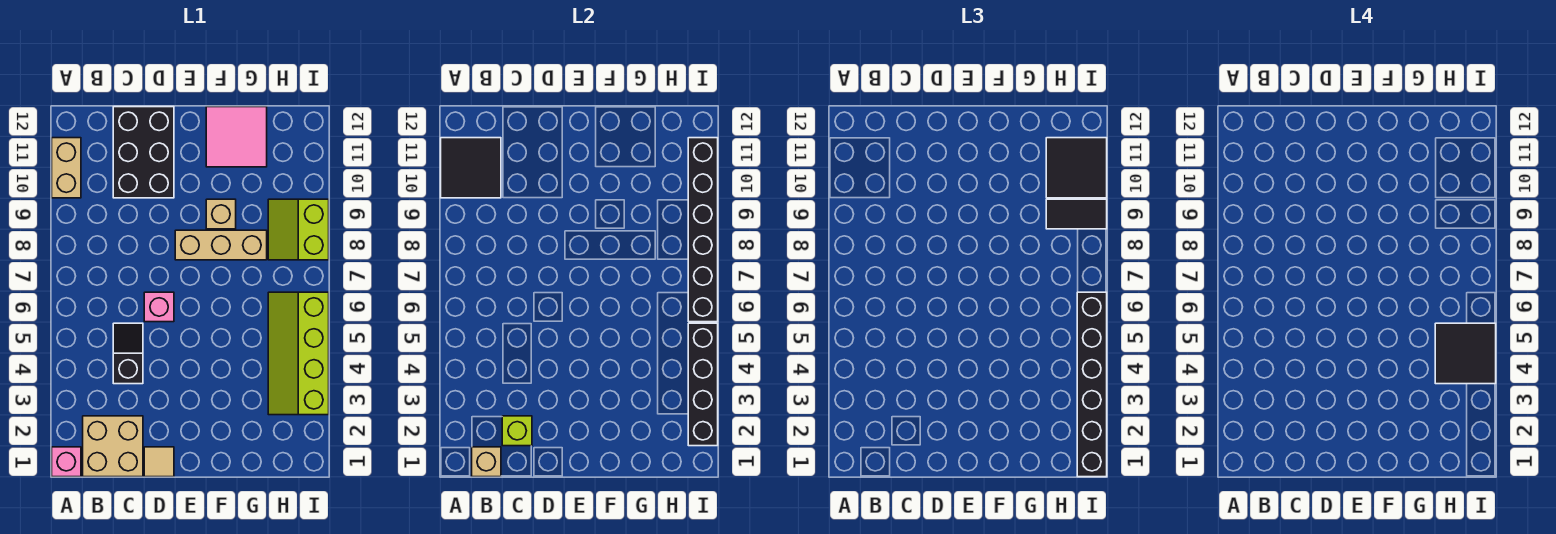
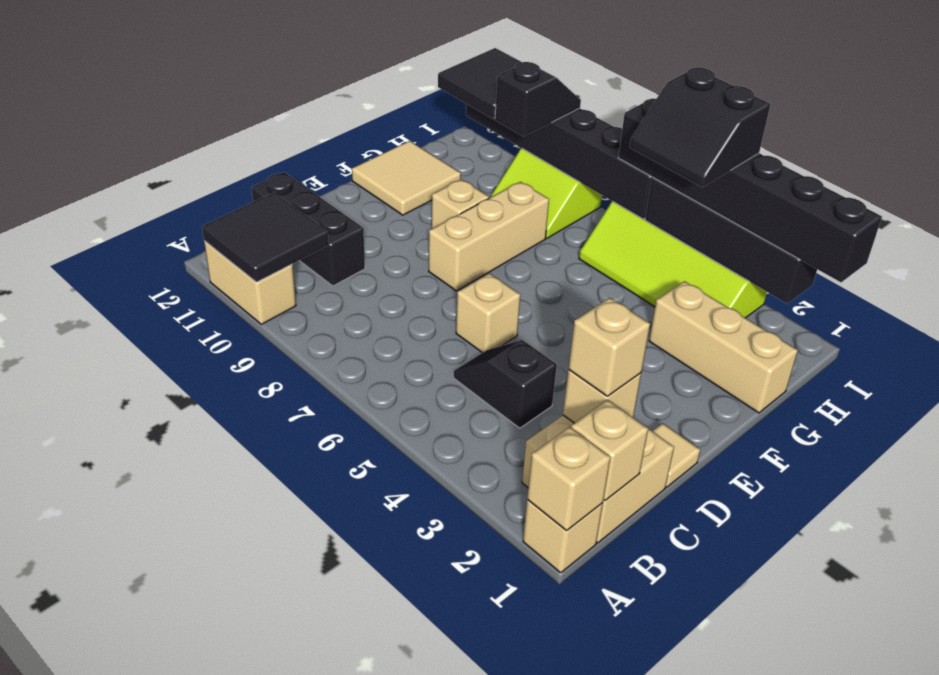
pink brick A1 level 1 -> tan brick A1 level 1
none -> tan brick A1 level 2
lime brick C2 level 2 -> tan brick C2 level 2
none -> tan brick C2 level 3
black brick C10:D12 level 1 -> black brick C10:C12 level 1
pink brick D6 level 1 -> tan brick D6 level 1
pink tile F11:G12 level 1 -> tan tile F11:G12 level 1
none -> tan brick G1:G3 level 1
black tile H4:I5 level 4 -> black slope H4:I5 level 4 top I
black tile H9:I9 level 3 -> black slope H9:I9 level 3 top H

